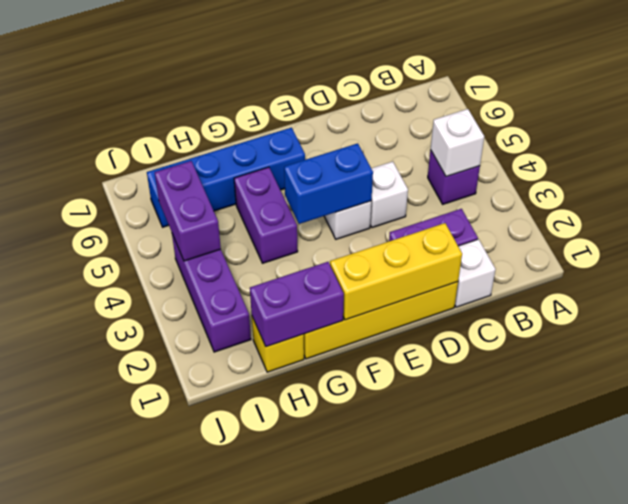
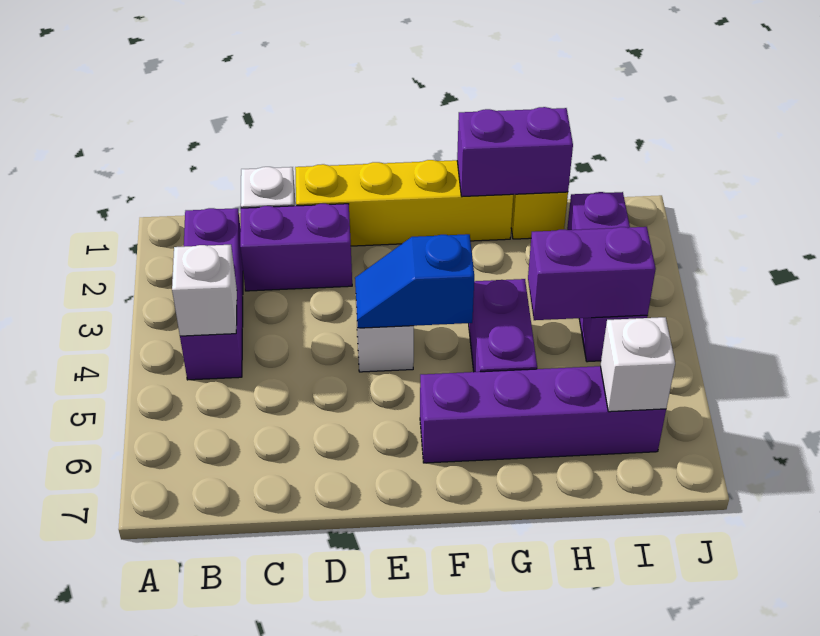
purple brick B4 level 1 -> purple brick B2:B4 level 1
yellow brick D1:F1 level 2 -> none
white brick D4 level 1 -> white brick I6 level 2
blue brick E4:F4 level 2 -> blue slope E4:F4 level 2 top F
blue brick F6:I6 level 1 -> purple brick F6:I6 level 1
purple brick I4:I5 level 2 -> purple brick H4:I4 level 2

